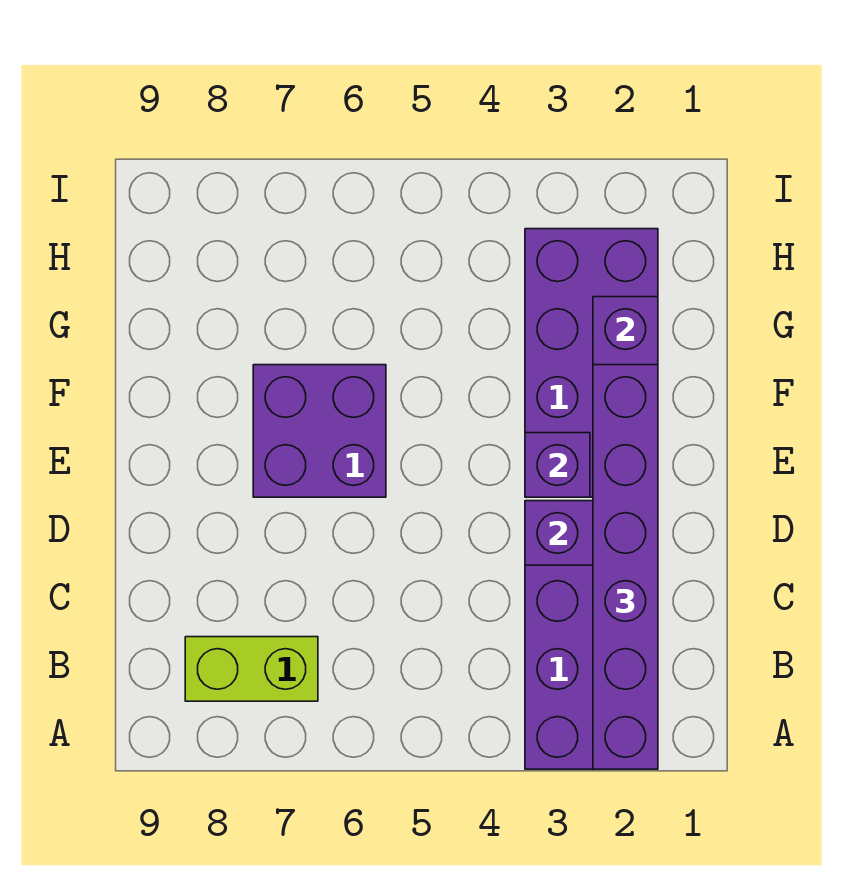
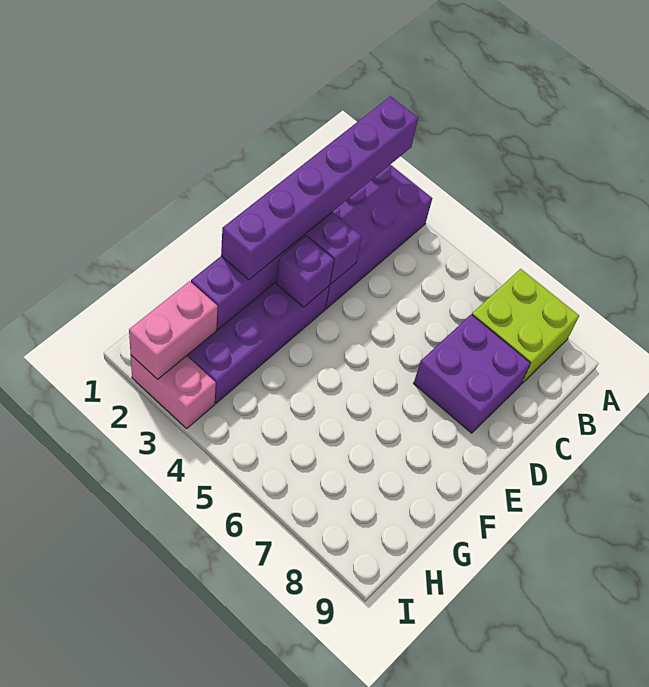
lime brick B7:B8 level 1 -> lime brick A7:B8 level 1
purple brick E6:F7 level 1 -> purple brick C7:D8 level 1
none -> pink brick H2:I2 level 2
none -> pink brick I2:I3 level 1

